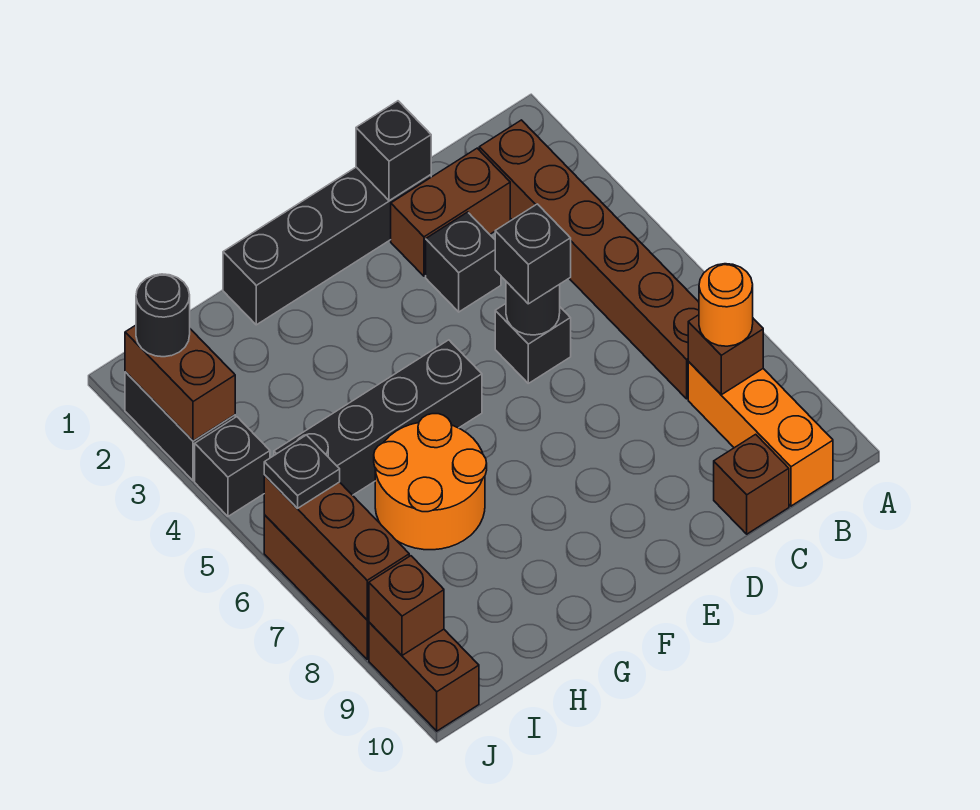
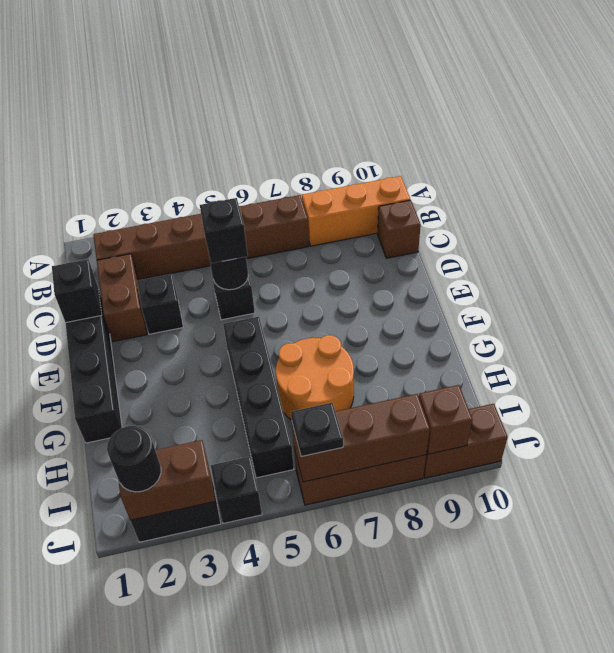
brown brick B8 level 2 -> none
orange round brick B8 level 3 -> none

